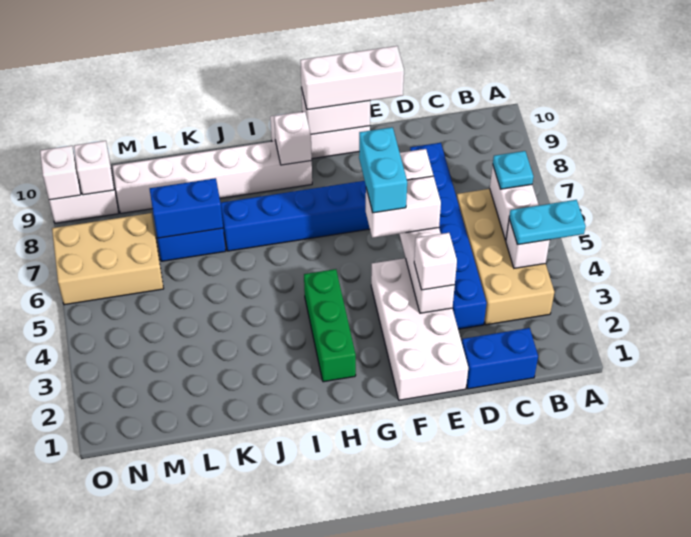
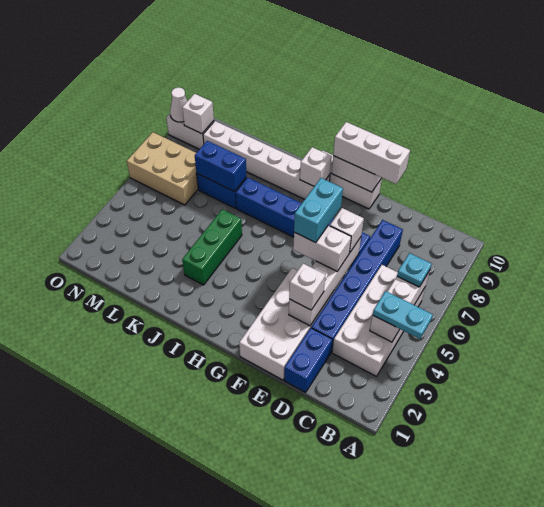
tan brick B3:C6 level 1 -> white brick B3:C6 level 1
blue brick C1:D1 level 1 -> blue brick D1:D2 level 1
green brick H2:H4 level 1 -> green brick J3:J5 level 1
white brick O9 level 2 -> white cone O9 level 2

